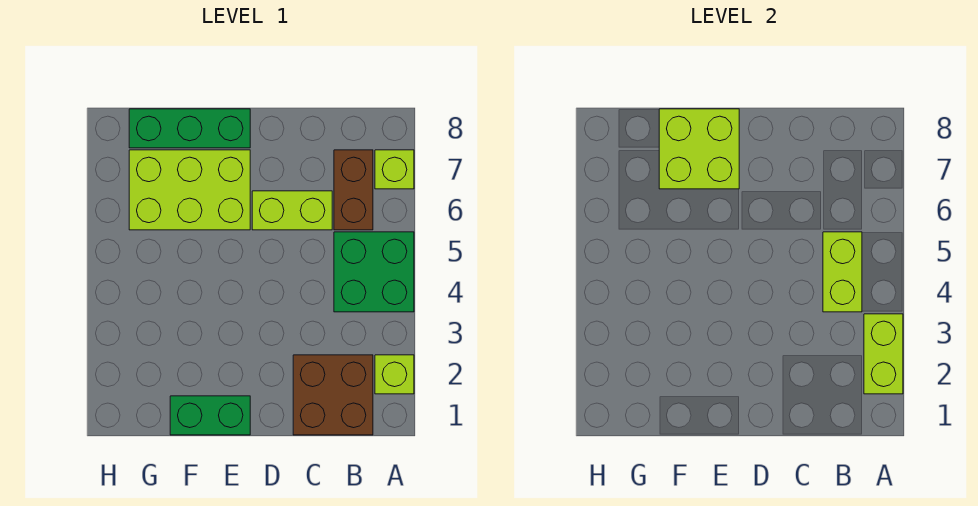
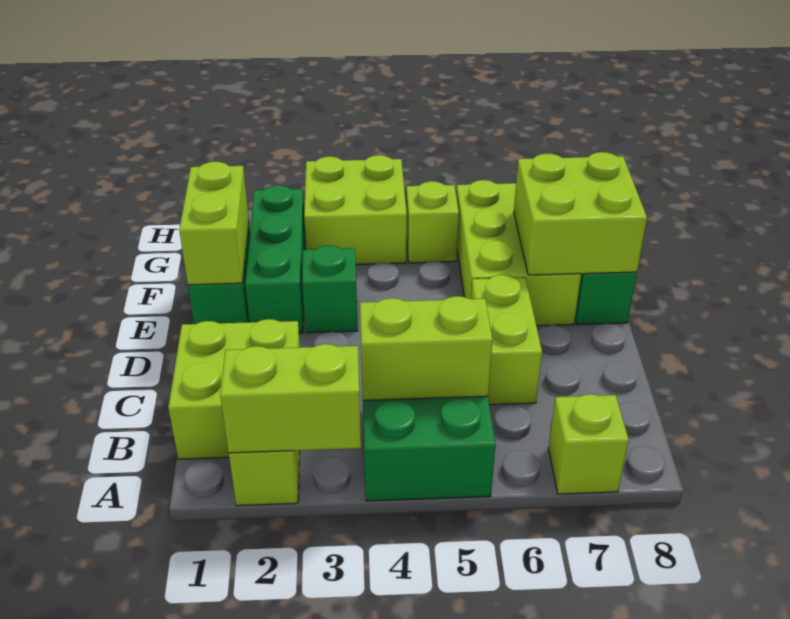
brown brick B1:C2 level 1 -> lime brick B1:C2 level 1
brown brick B6:B7 level 1 -> none
none -> lime brick E1:F1 level 2
none -> green brick E2:G2 level 1
none -> green brick E3 level 1
none -> lime brick G3:H4 level 1
none -> lime brick G5 level 1

